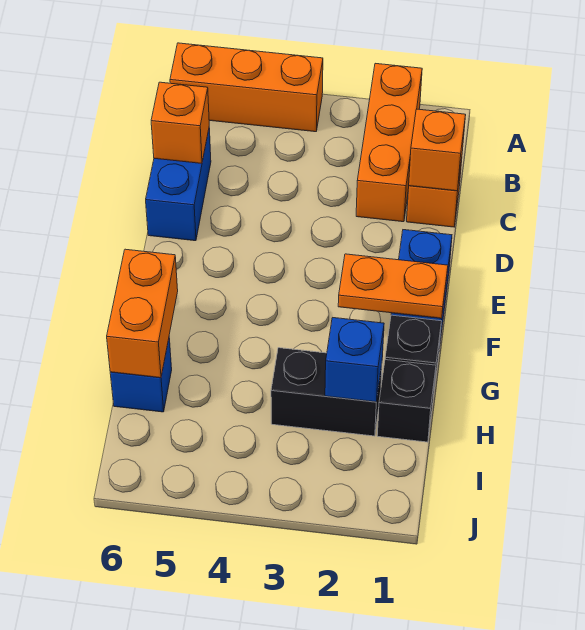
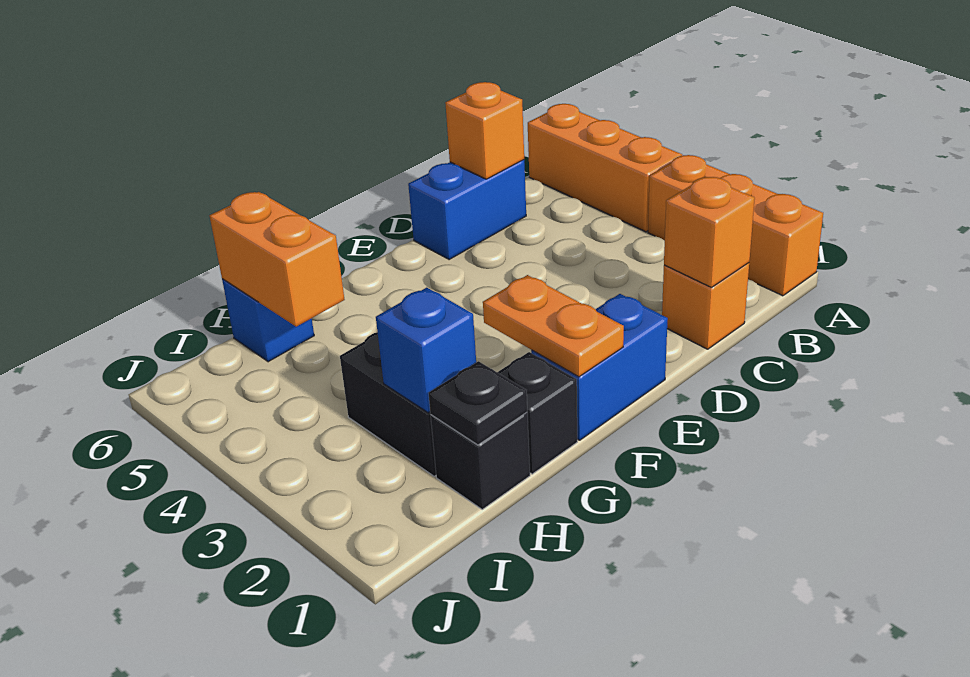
orange brick A2:C2 level 1 -> orange brick A1:A3 level 1
orange brick G6:H6 level 2 -> orange brick H5:H6 level 2
none -> black plate H1 level 2

